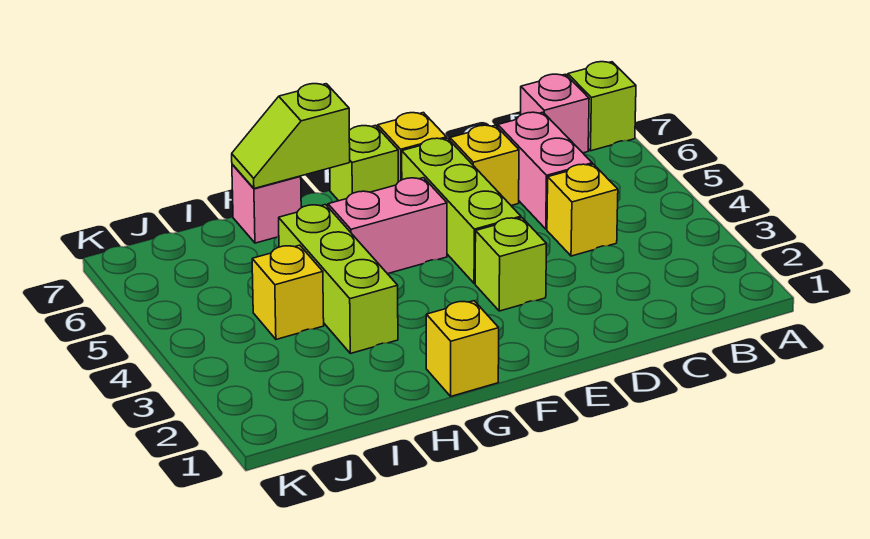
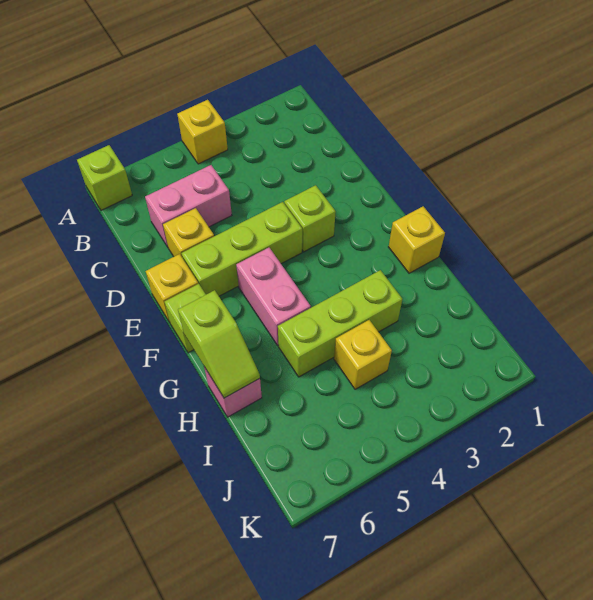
pink brick B7 level 1 -> none
yellow brick C4 level 1 -> yellow brick A4 level 1

